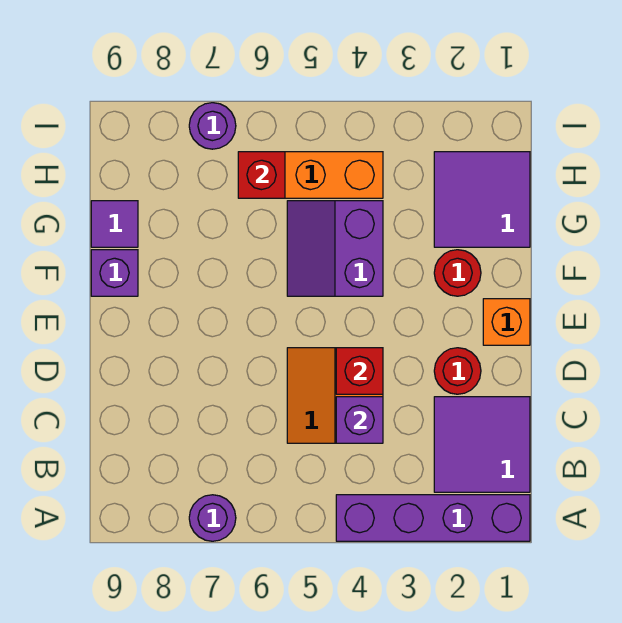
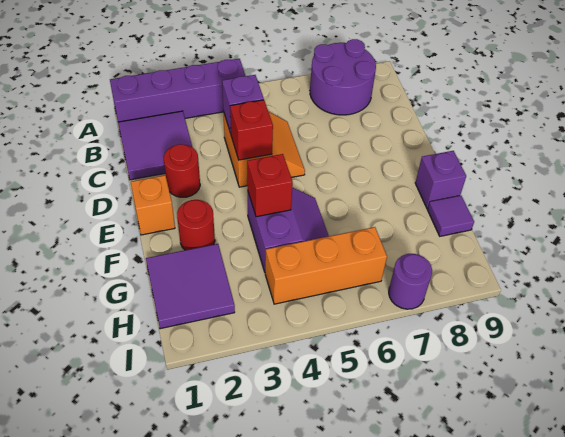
purple round brick A7 level 1 -> purple round brick A7:B8 level 1
red brick H6 level 2 -> red brick F4 level 2

